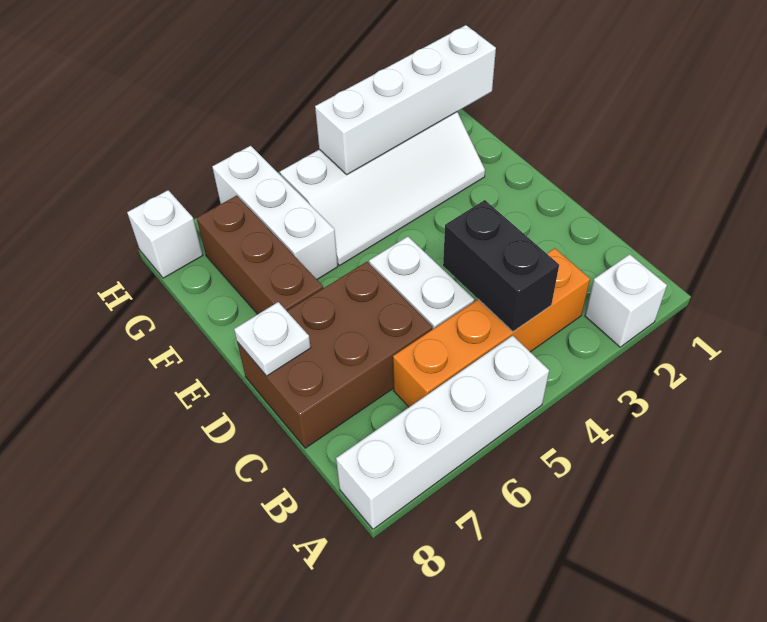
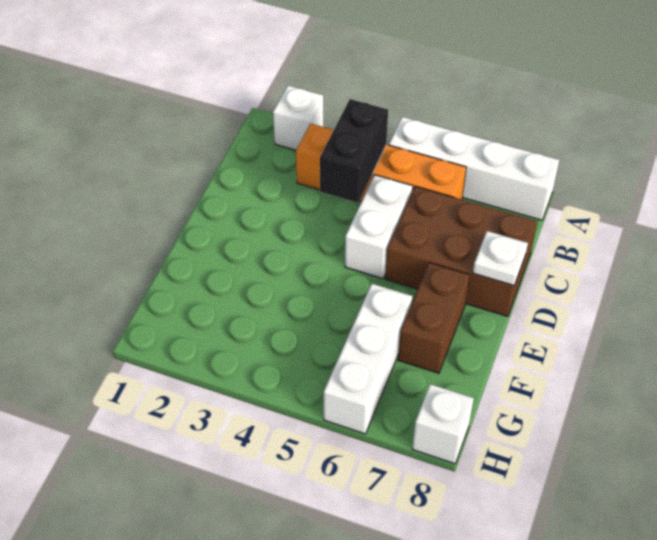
brown brick E7:G7 level 1 -> brown brick E7:F7 level 1
white slope F2:G5 level 1 top G -> none
white brick G1:G4 level 2 -> none

